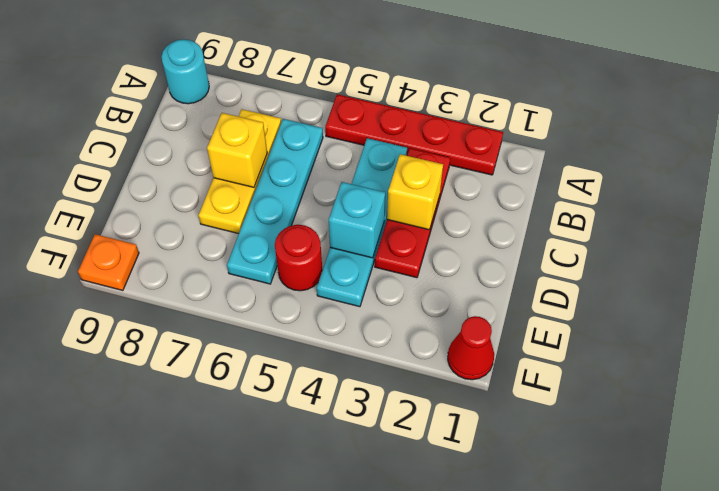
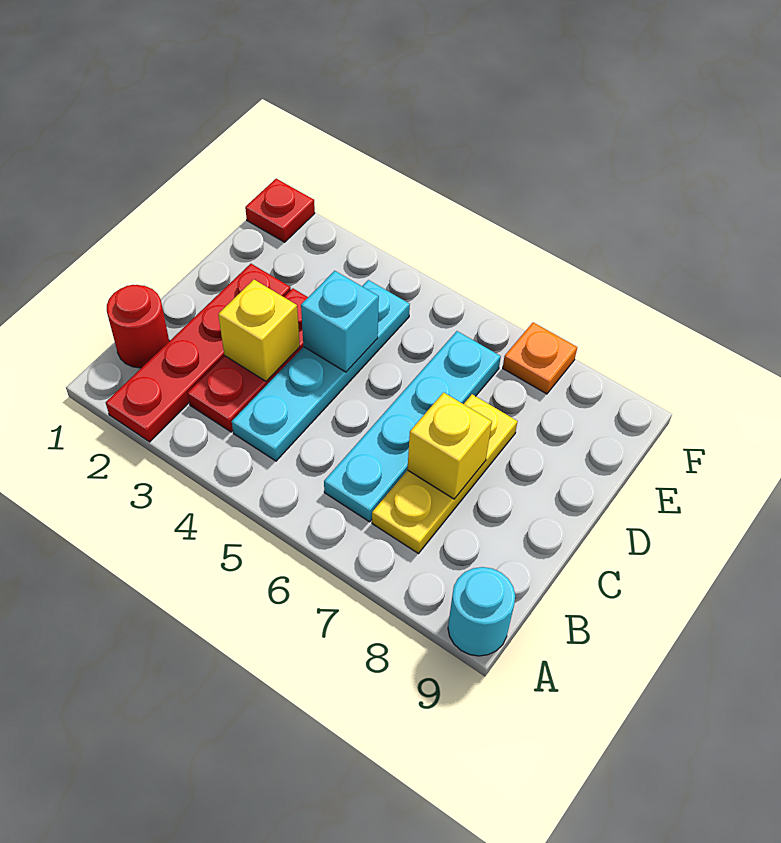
red plate A2:A5 level 1 -> red plate A2:D2 level 1
red round brick E5 level 1 -> red round brick B1 level 1
red cone F1 level 1 -> red plate F1 level 1
orange plate F9 level 1 -> orange plate F7 level 1

